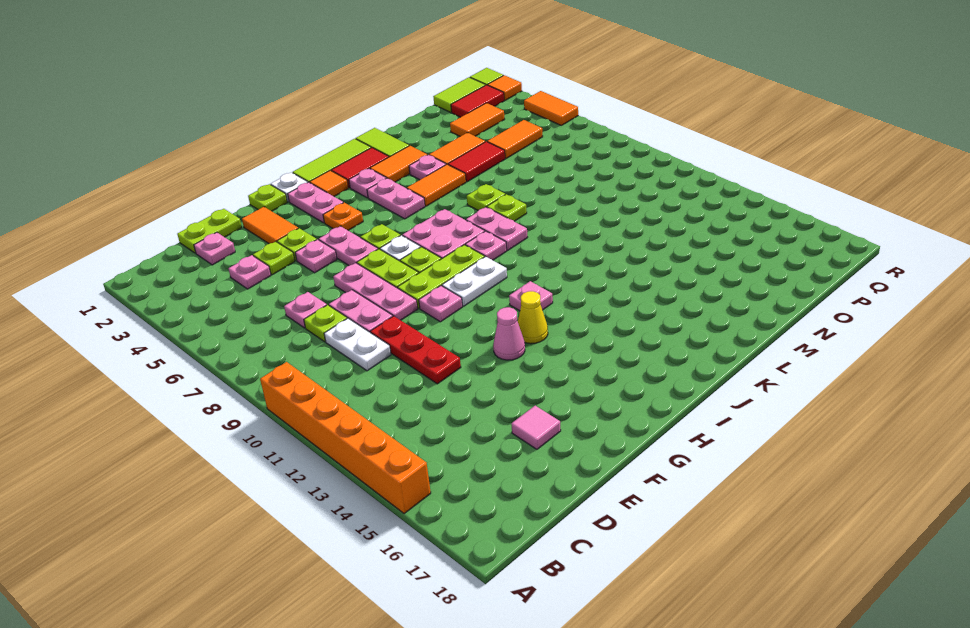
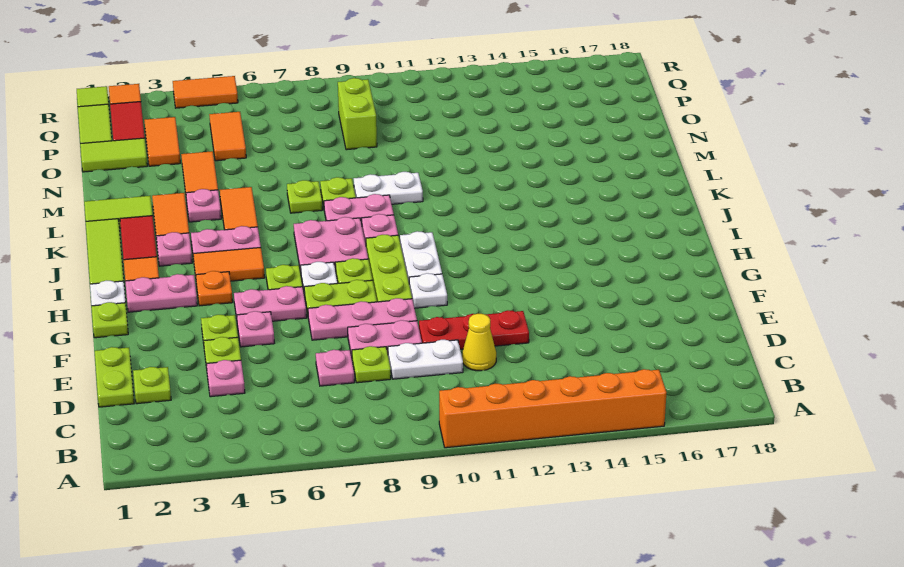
pink plate D2 level 1 -> lime plate D2 level 1
pink tile E16 level 1 -> none
orange tile F2:F3 level 1 -> orange tile I4:I5 level 1
pink plate G10 level 1 -> white plate G10 level 1
pink cone G13 level 1 -> none
yellow cone H13 level 1 -> yellow cone D11 level 1
pink plate I12 level 1 -> none
none -> white plate L9:L10 level 1
red tile M5:N5 level 1 -> none
none -> lime tile O1:O2 level 1
none -> lime brick O9:P9 level 1

